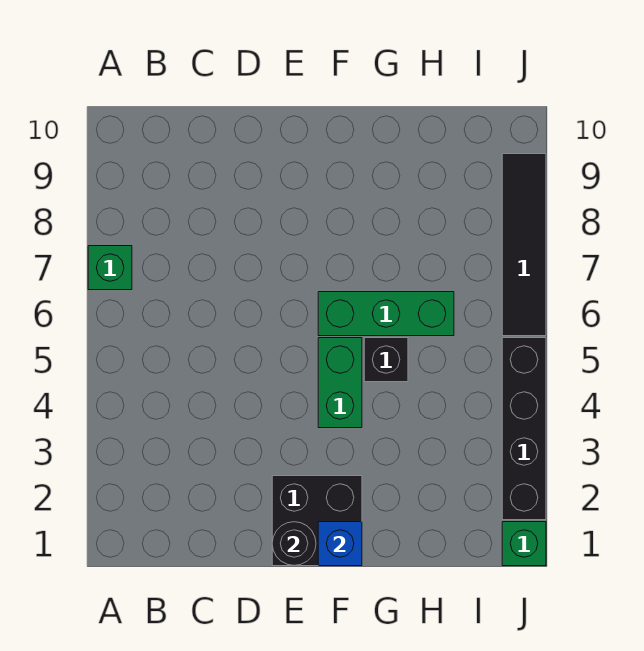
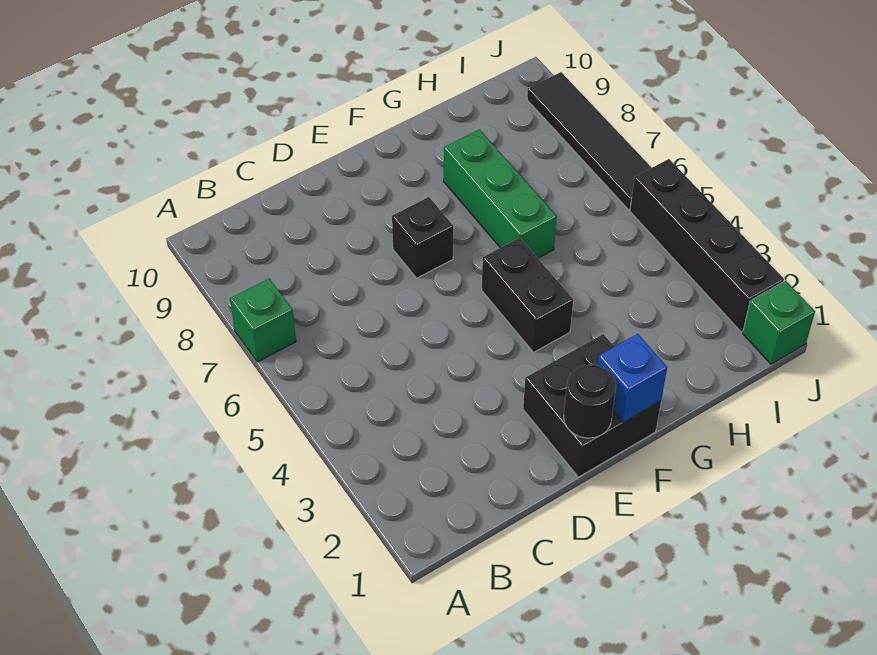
green brick F4:F5 level 1 -> black brick F4:F5 level 1
green brick F6:H6 level 1 -> green brick G6:G8 level 1
black brick G5 level 1 -> black brick E7 level 1

